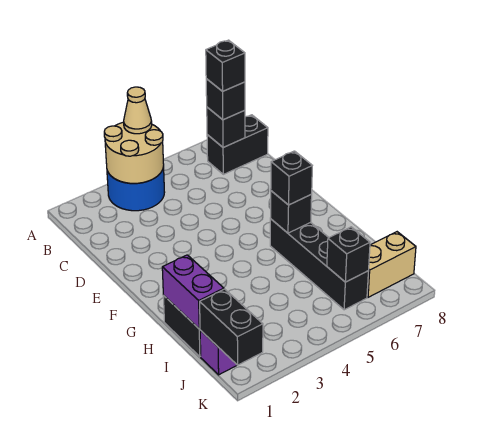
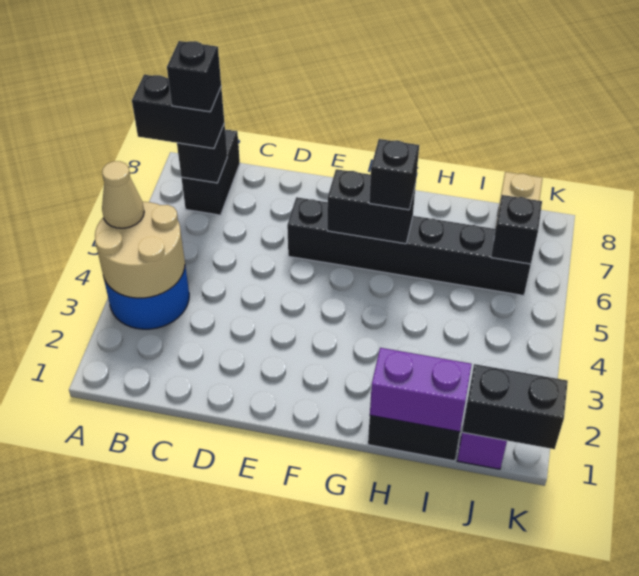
black brick B7 level 3 -> black brick A7:B7 level 3
black brick G6:J6 level 1 -> black brick E6:J6 level 1
black brick G6 level 2 -> black brick F6:G6 level 2

